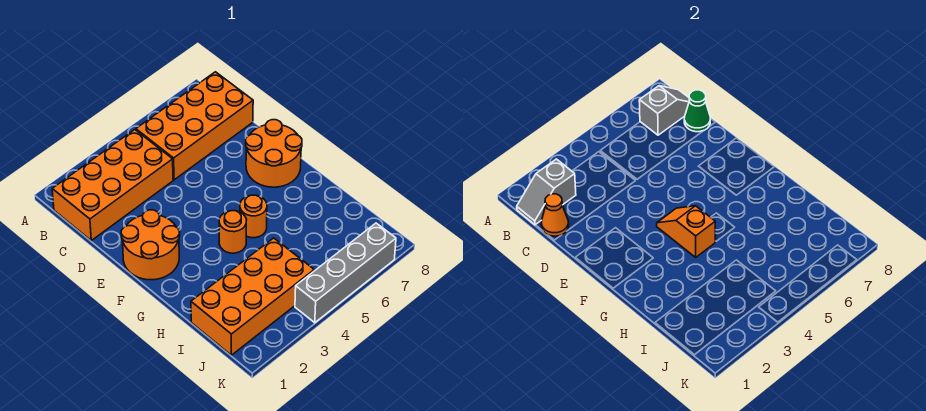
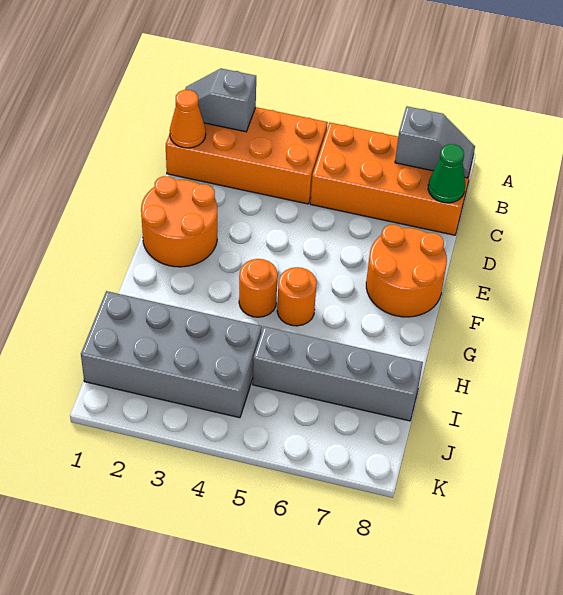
orange slope F4:G4 level 2 top G -> none
orange brick I1:J4 level 1 -> grey brick I1:J4 level 1
grey brick K4:K7 level 1 -> grey brick I5:I8 level 1

